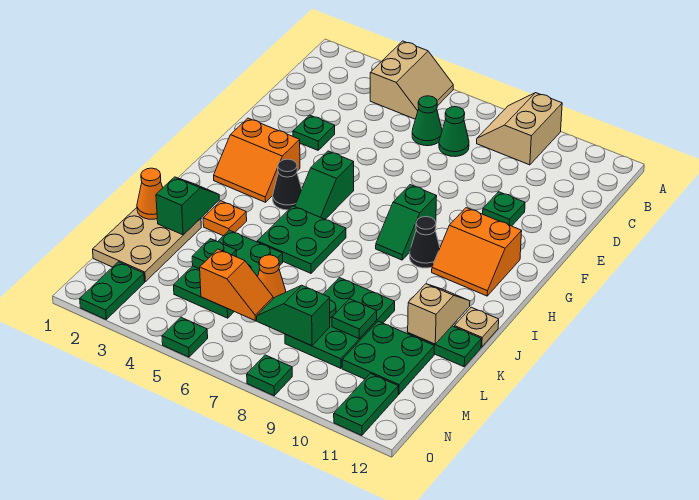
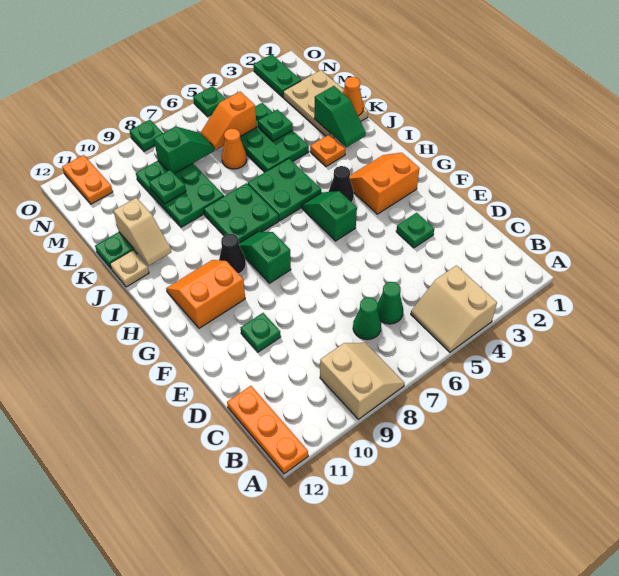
none -> orange plate A12:C12 level 1
green plate L10:M11 level 1 -> green plate I7:J8 level 1
green plate N11:O11 level 1 -> orange plate N11:O11 level 1

